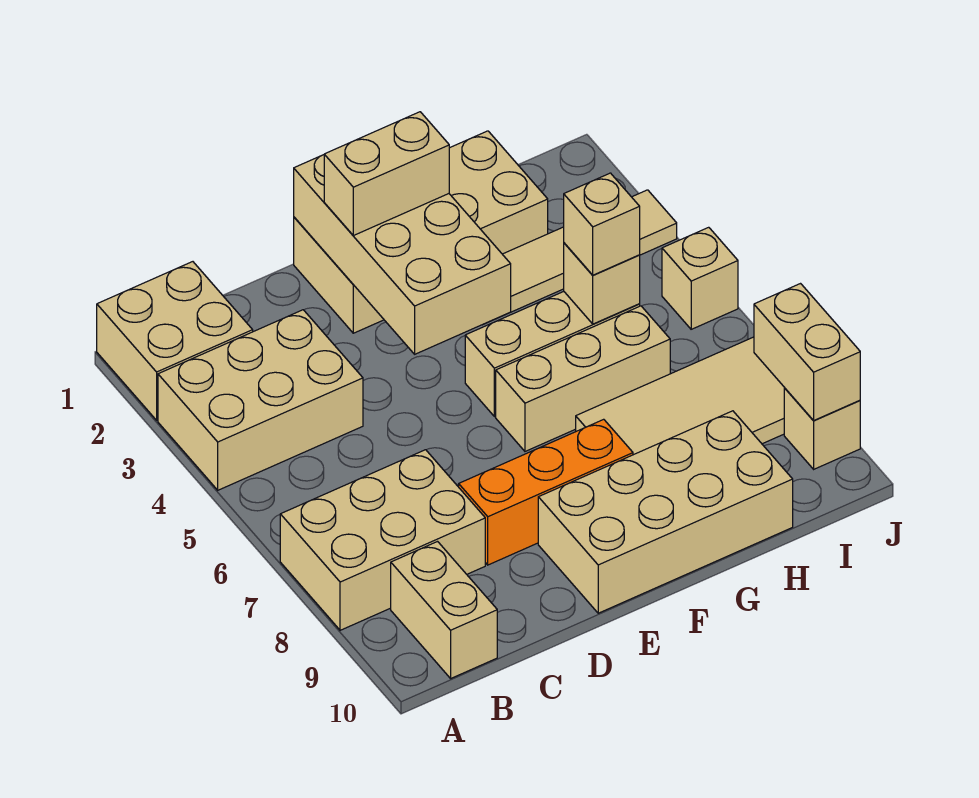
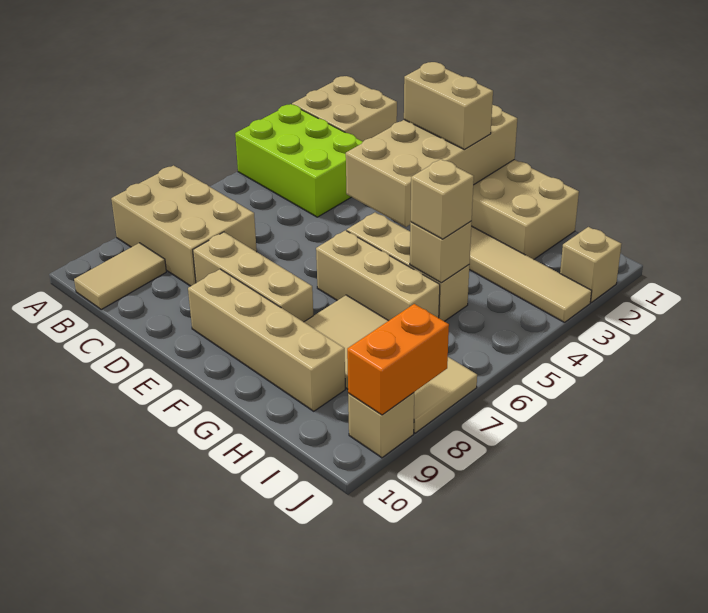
tan brick A3:C4 level 1 -> lime brick A3:C4 level 1
tan brick B9:B10 level 1 -> tan tile B9:B10 level 1
orange brick D8:F8 level 1 -> tan brick D8:F8 level 1
tan brick E9:H10 level 1 -> tan brick E9:H9 level 1
tan brick J5 level 1 -> tan brick J2 level 1
tan brick J8:J9 level 2 -> orange brick J8:J9 level 2

